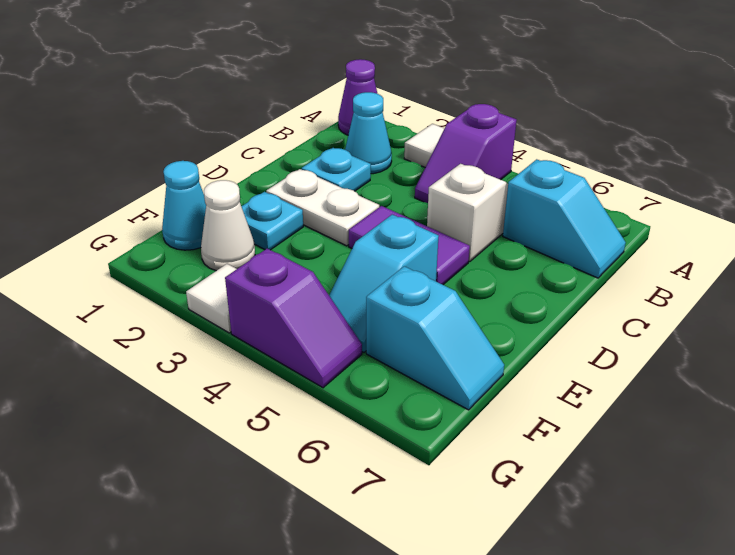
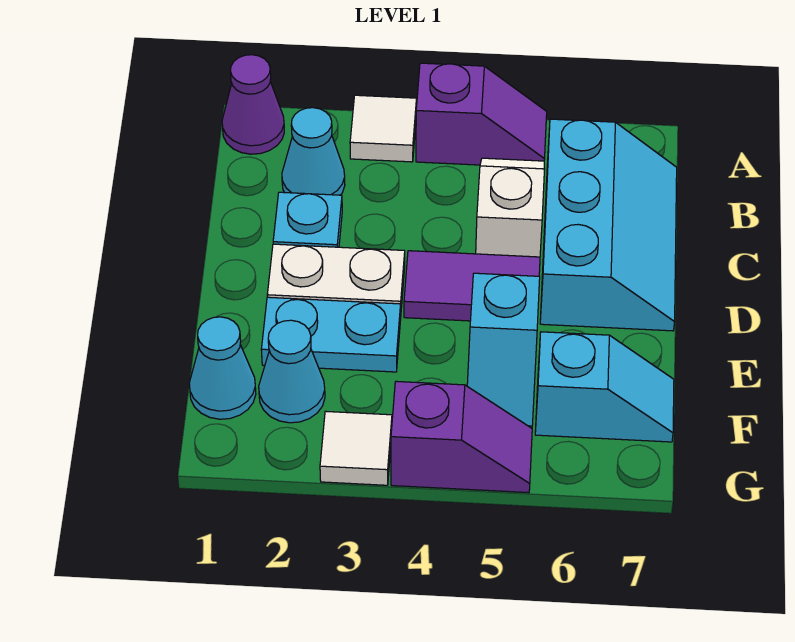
purple slope A4:B4 level 1 top A -> purple slope A4:A5 level 1 top 4
cyan slope B6:B7 level 1 top 6 -> cyan slope B6:D7 level 1 top 6
cyan plate E2 level 1 -> cyan plate E2:E3 level 1
white cone F2 level 1 -> cyan cone F2 level 1

